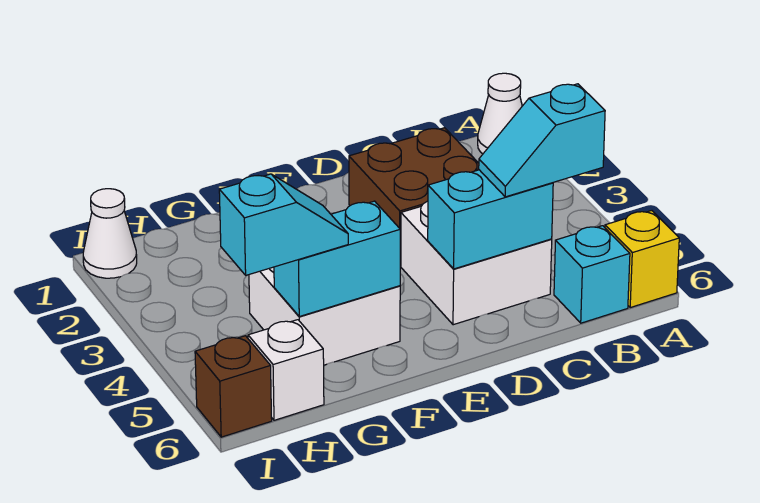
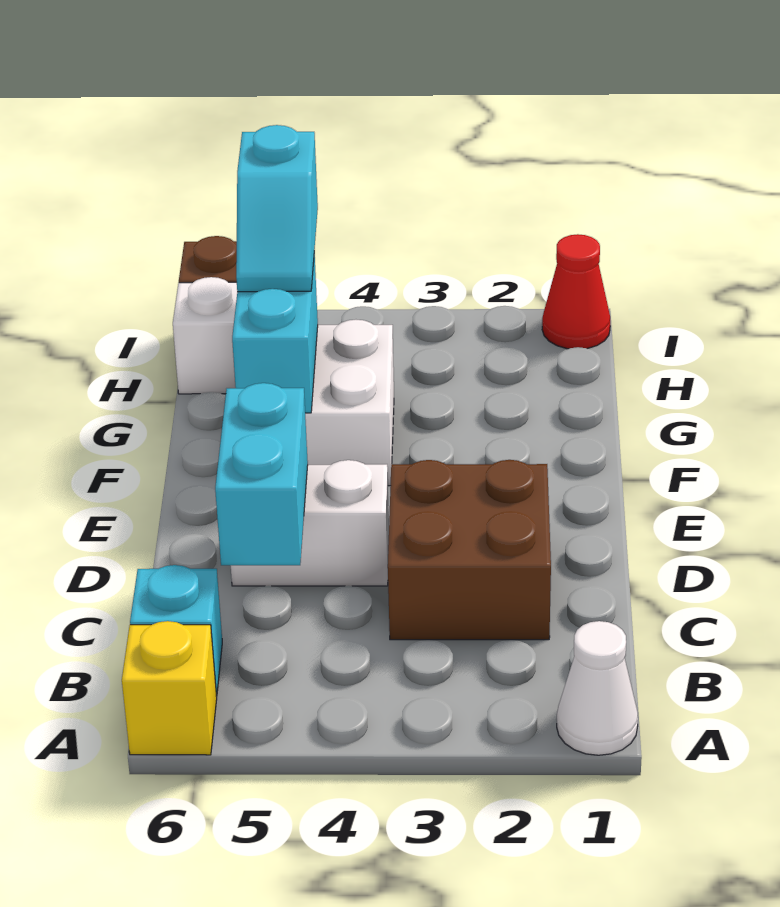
cyan slope B5:C5 level 3 top B -> none
white brick C4:D5 level 1 -> white brick D4:D5 level 1
white cone I1 level 1 -> red cone I1 level 1

